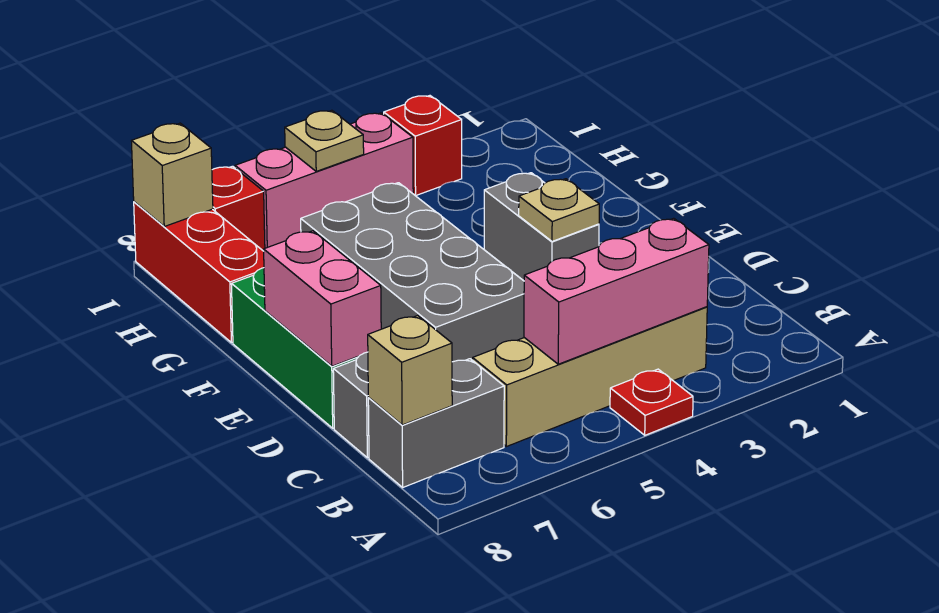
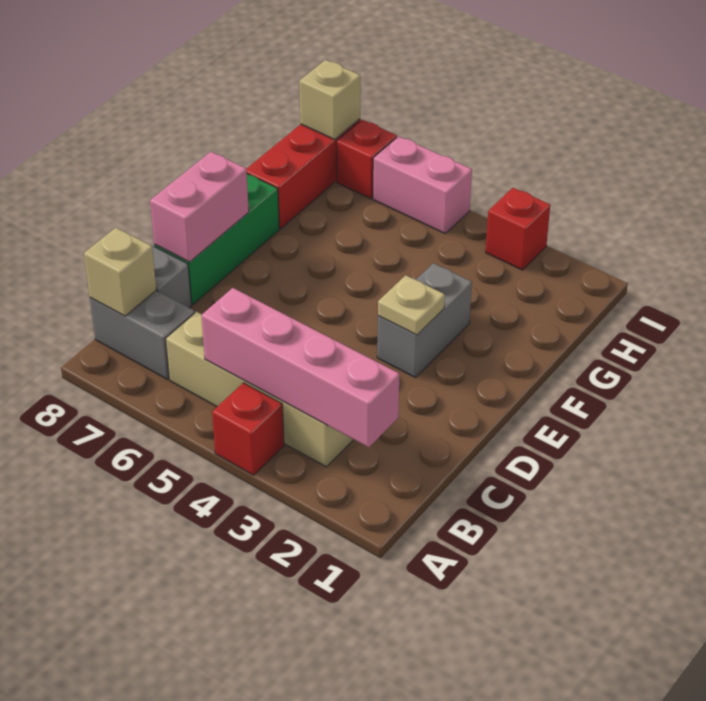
red plate A4 level 1 -> red brick A4 level 1
pink brick B3:B5 level 2 -> pink brick B2:B5 level 2
grey brick D5:G6 level 1 -> none
pink brick I4:I6 level 1 -> pink brick I5:I6 level 1
tan plate I5 level 2 -> none

